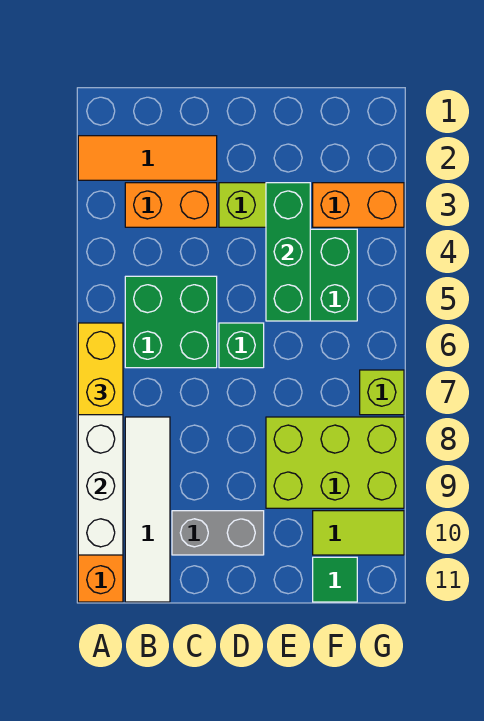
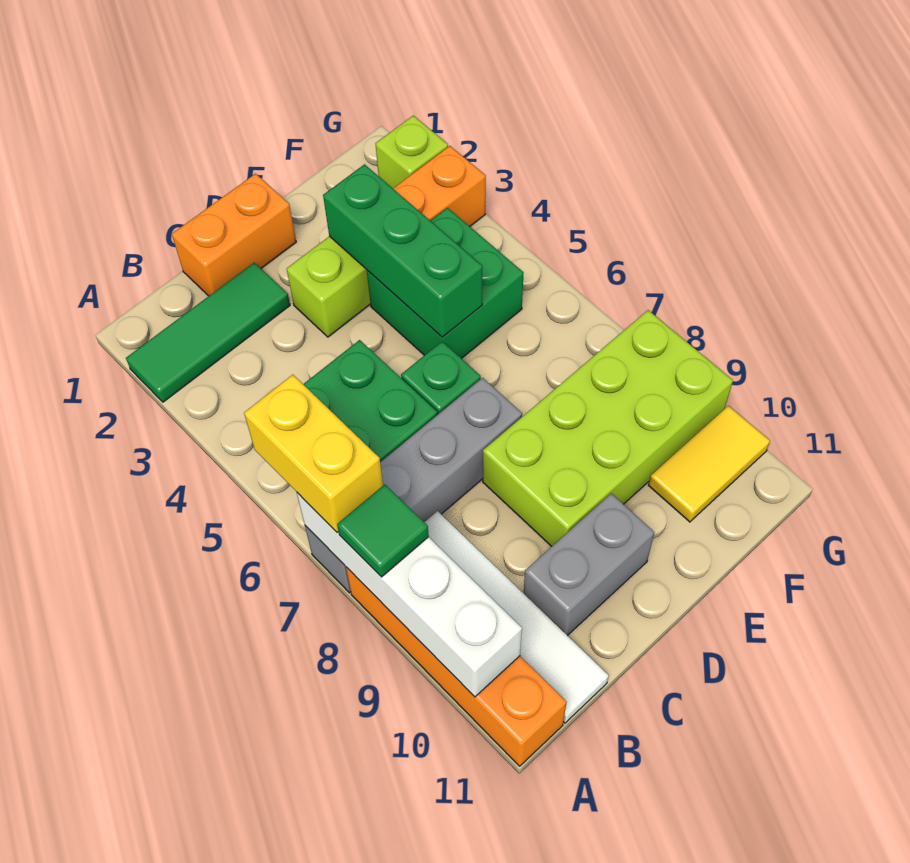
orange tile A2:C2 level 1 -> green tile A2:C2 level 1
none -> grey brick A7:D7 level 1
orange brick B3:C3 level 1 -> orange brick C1:D1 level 1
lime brick E8:G9 level 1 -> lime brick D8:G9 level 1
lime tile F10:G10 level 1 -> yellow tile F10:G10 level 1
green tile F11 level 1 -> green tile A8 level 3
lime brick G7 level 1 -> lime brick G2 level 1

